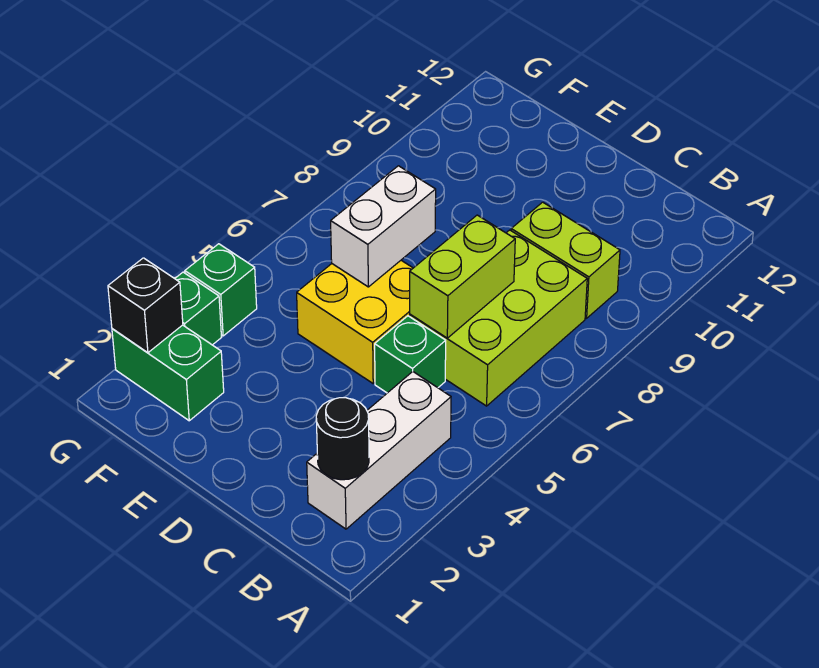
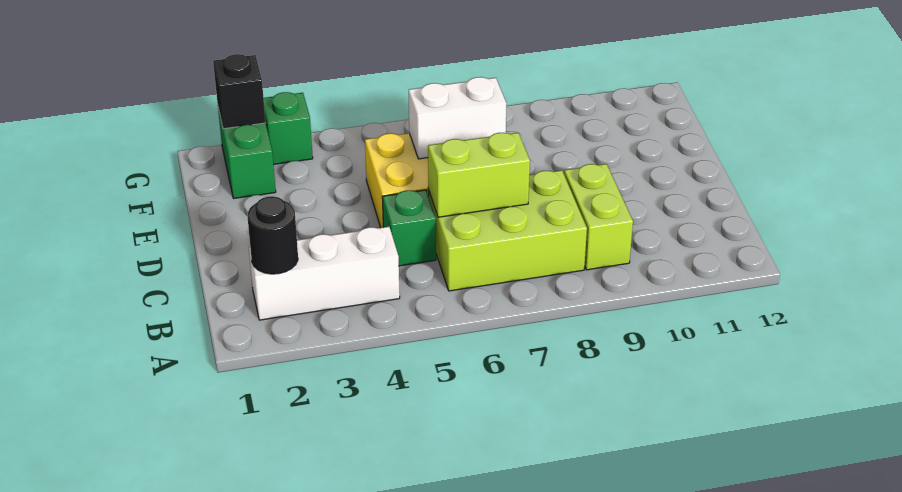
green brick G4 level 1 -> none

